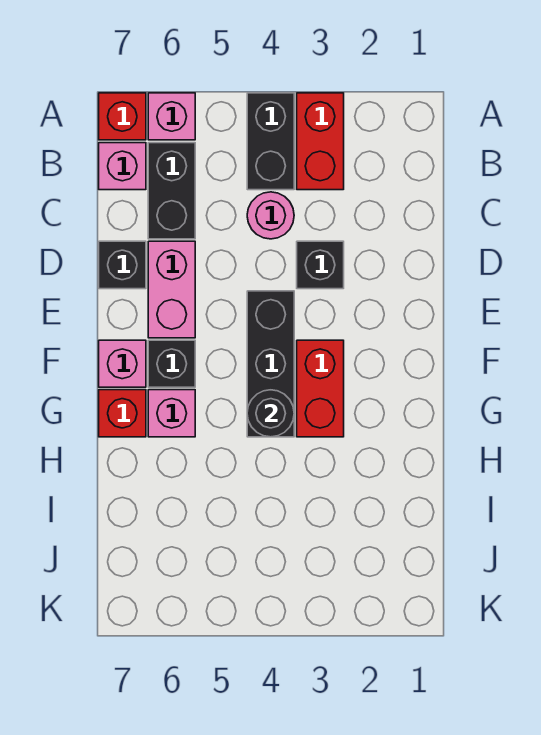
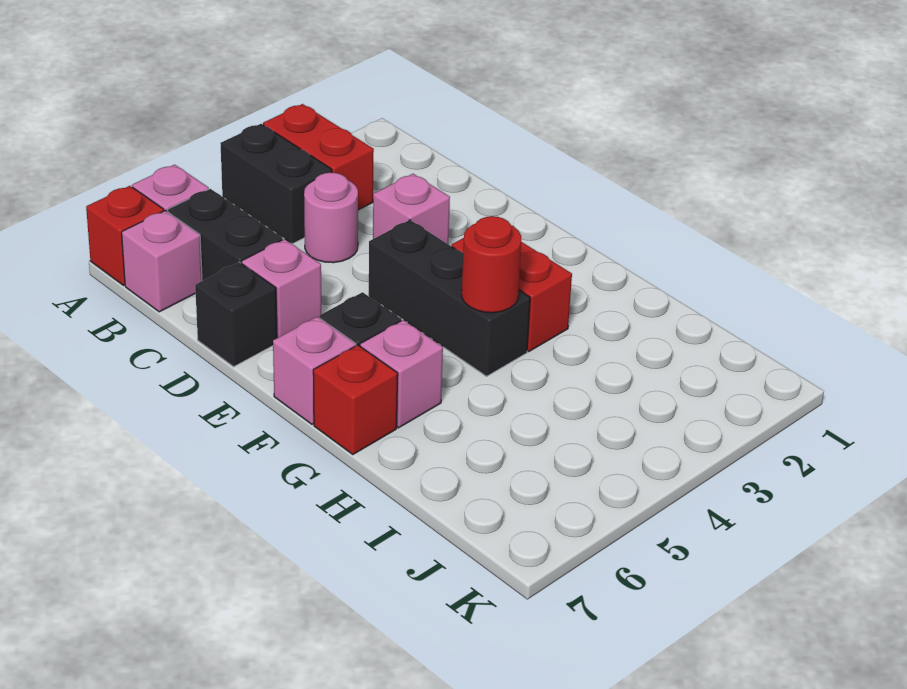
black brick D3 level 1 -> pink brick D3 level 1
pink brick D6:E6 level 1 -> pink brick D6 level 1
black round brick G4 level 2 -> red round brick G4 level 2

